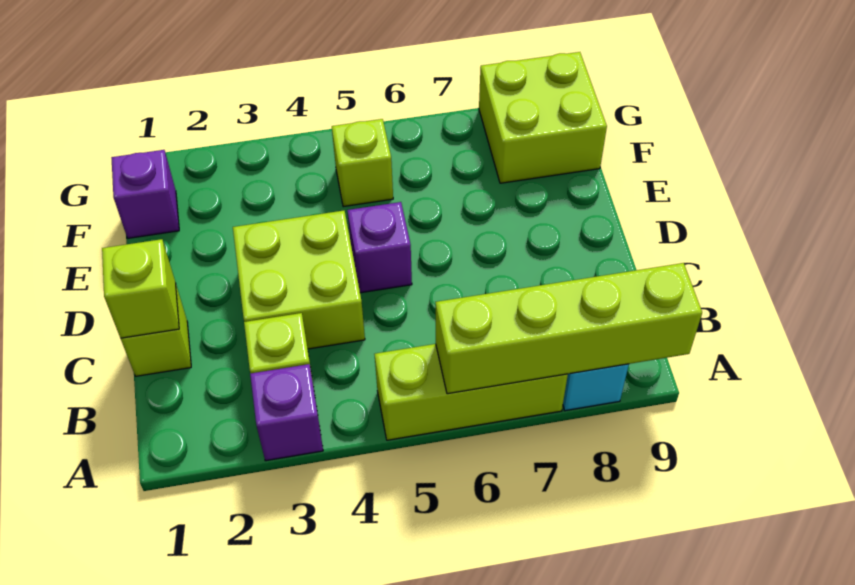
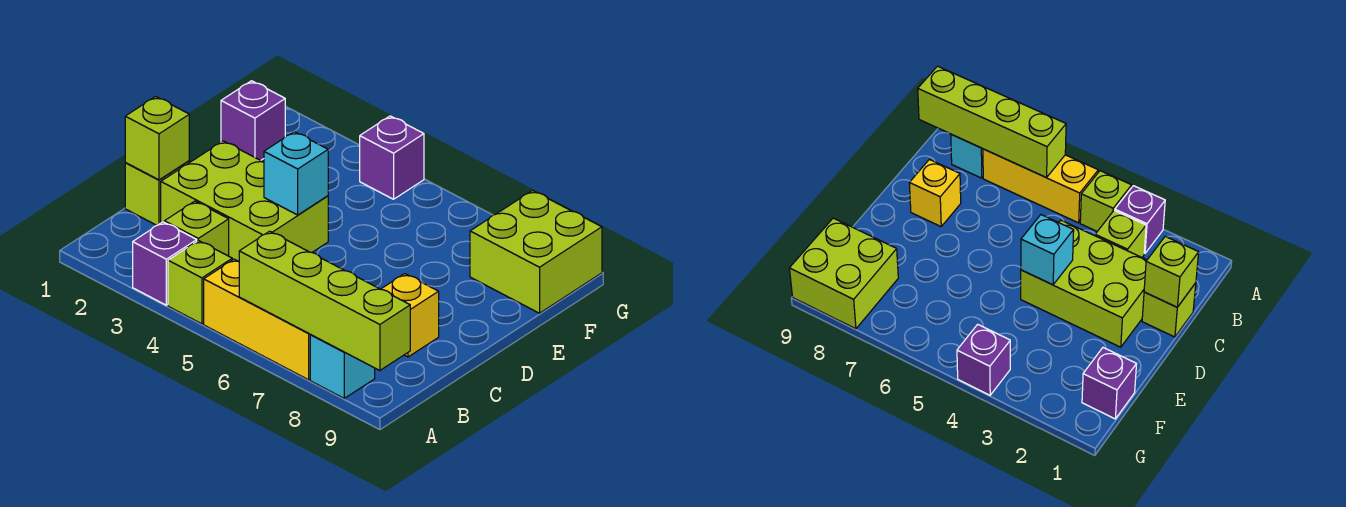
lime brick A5:A7 level 1 -> yellow brick A5:A7 level 1
lime brick C3:D4 level 1 -> lime brick C2:D4 level 1
none -> yellow brick C8 level 1
none -> cyan brick D4 level 2
purple brick D5 level 1 -> purple brick G4 level 1
lime brick F5 level 1 -> lime brick A4 level 1

